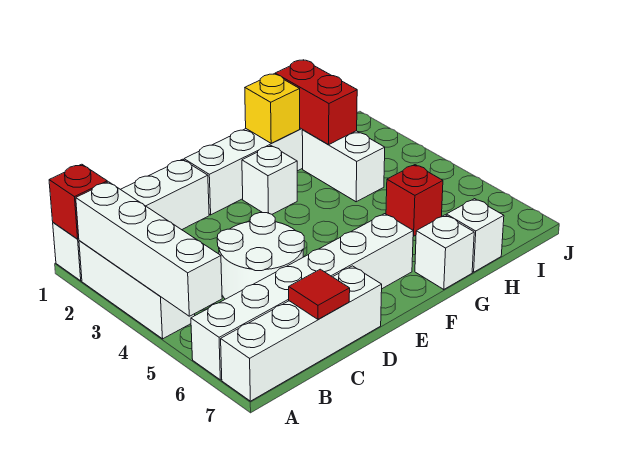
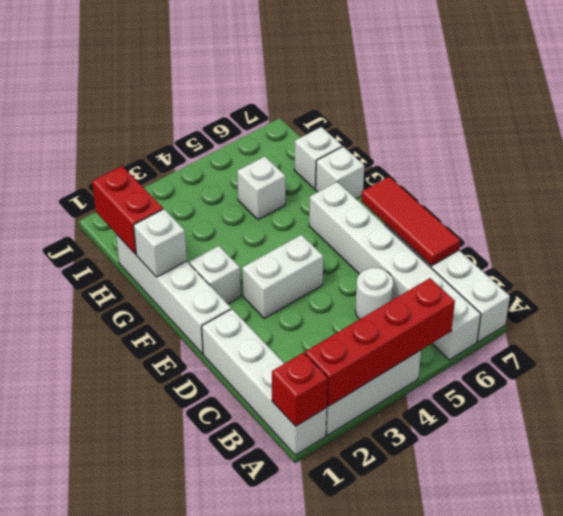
white brick A2:A5 level 2 -> red brick A2:A5 level 2
white round brick C4:D5 level 1 -> white round brick C5 level 1
red tile C7 level 2 -> red tile C7:E7 level 2
yellow brick G1 level 2 -> white brick G1 level 2
red brick H1:H2 level 2 -> red brick H1:I1 level 2
white brick H2:H3 level 1 -> white brick E3:E4 level 1
red brick H5 level 1 -> white brick H5 level 1

